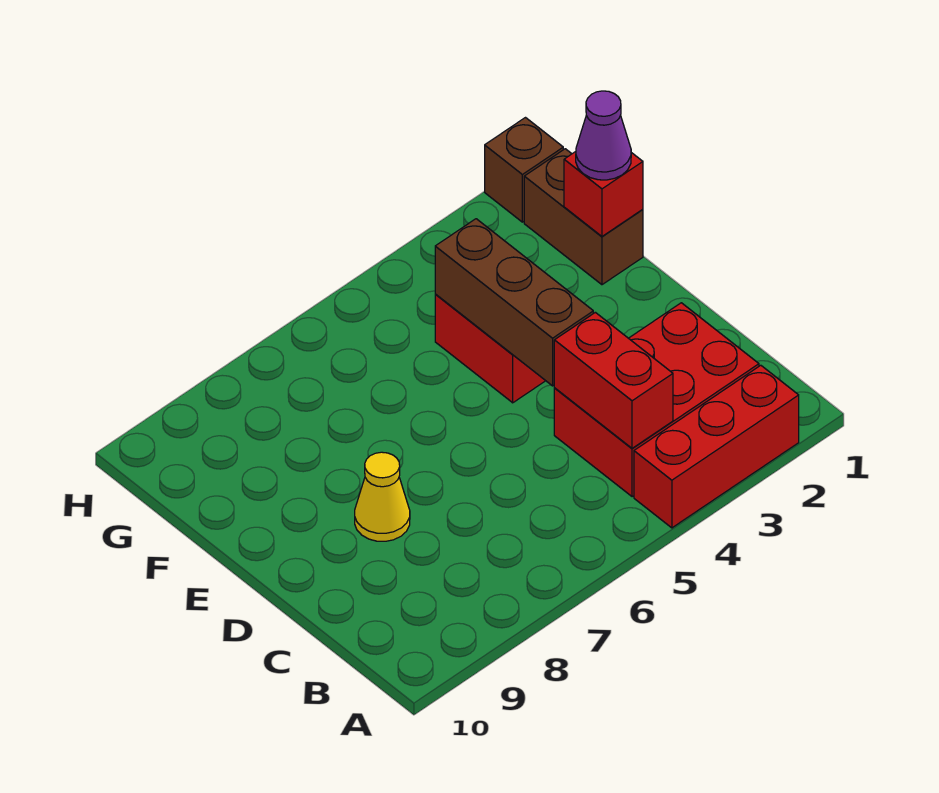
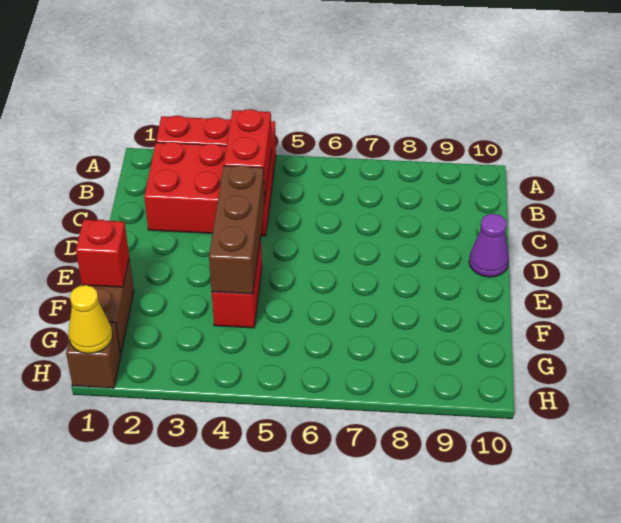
yellow cone D8 level 1 -> yellow cone H1 level 2
purple cone F1 level 3 -> purple cone D10 level 1

